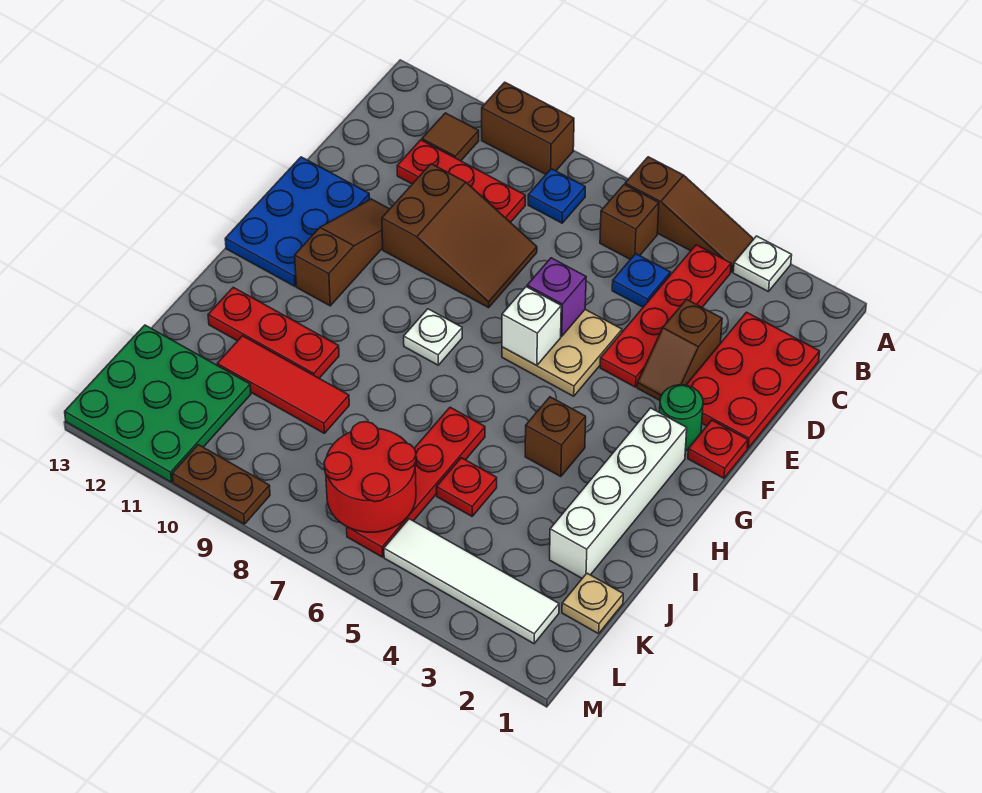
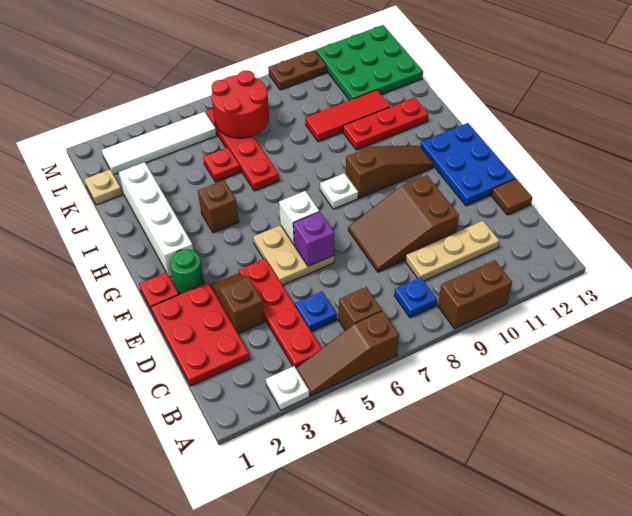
brown tile B11 level 1 -> brown tile D13 level 1
red plate C9:C11 level 1 -> tan plate C9:C11 level 1
brown slope E11:G11 level 1 top G -> brown slope G9:G11 level 1 top 9

